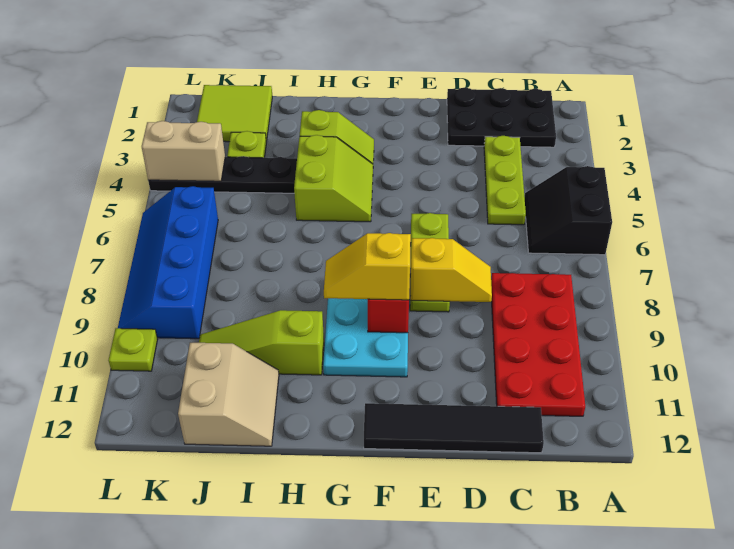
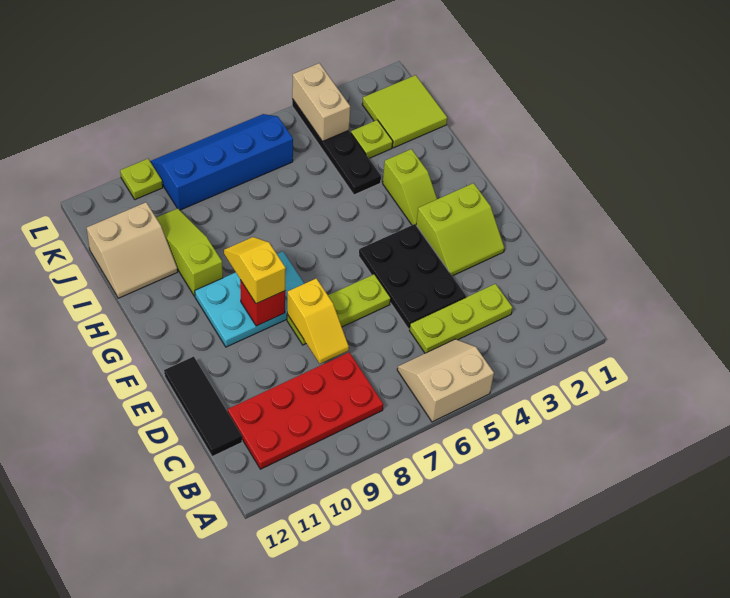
black slope A5:B6 level 1 top A -> tan slope A5:B6 level 1 top A
black plate B1:D2 level 1 -> black plate D4:F5 level 1
black tile C12:F12 level 1 -> black tile C12:E12 level 1
lime slope G4:H5 level 1 top H -> lime slope E2:F3 level 1 top F

